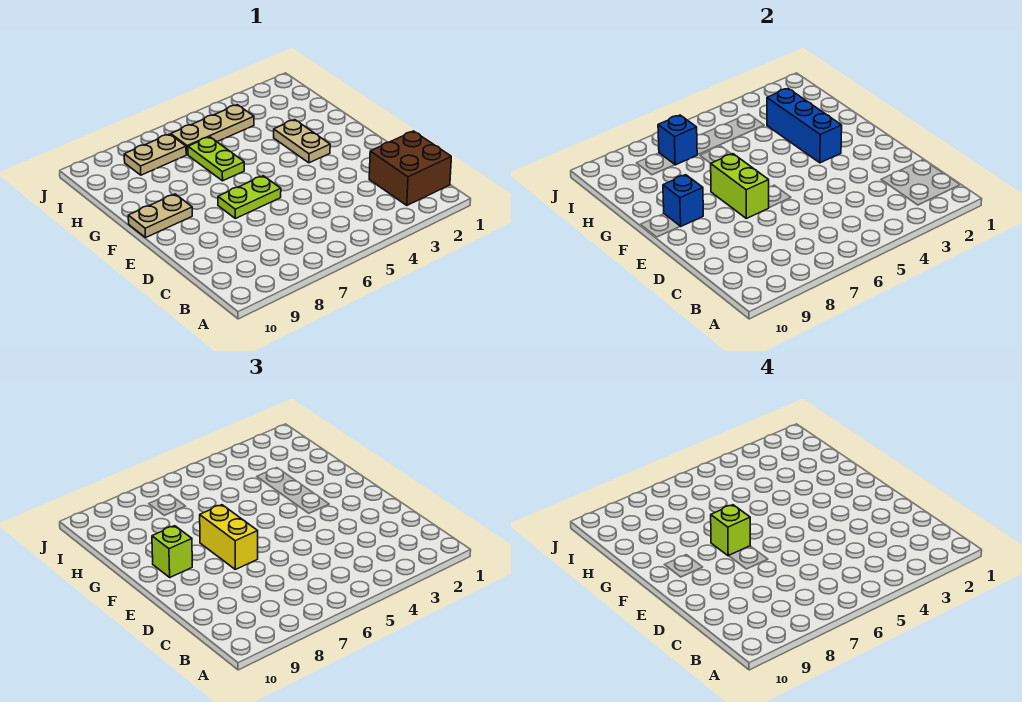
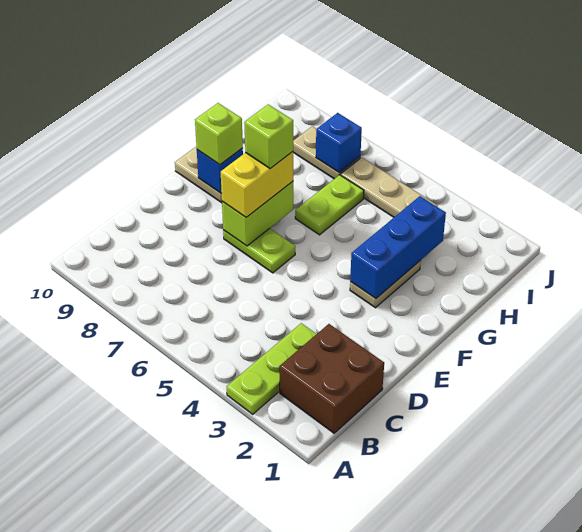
none -> lime plate A3:C3 level 1

